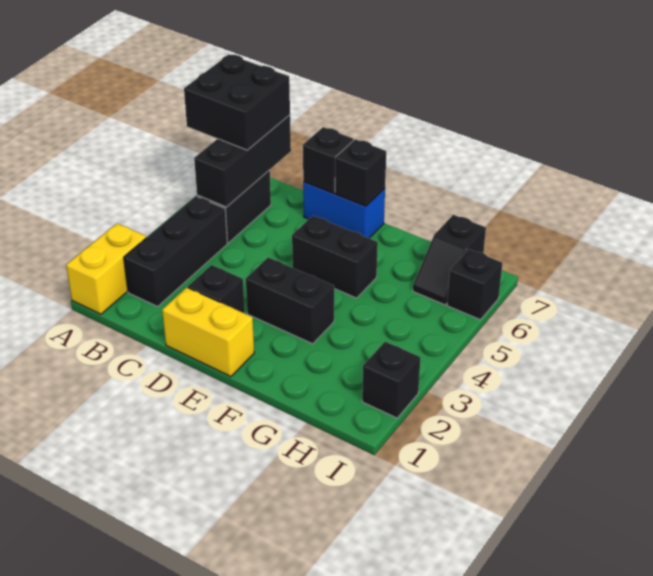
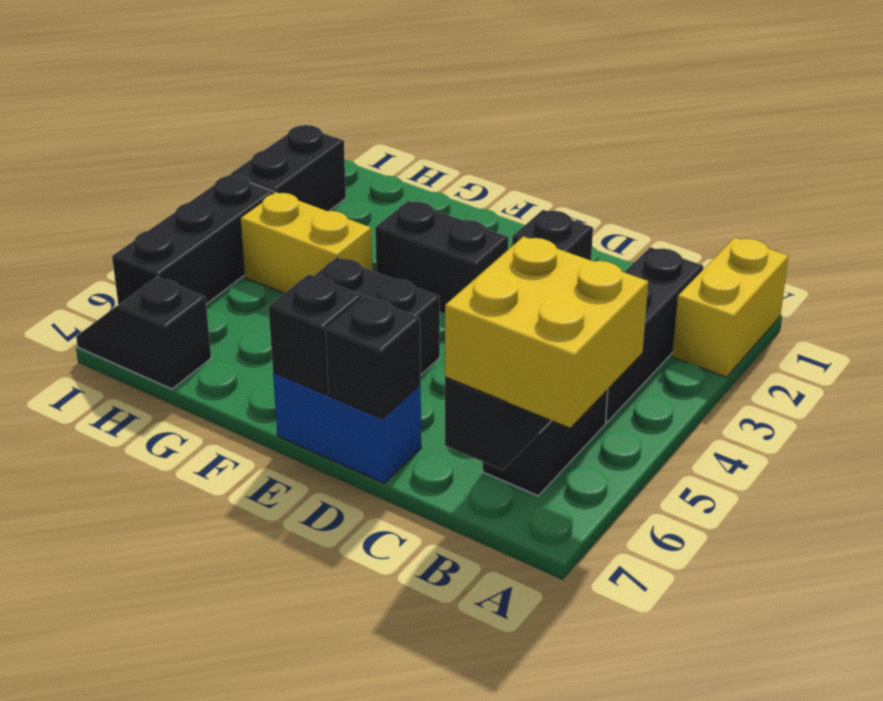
black brick A6:B7 level 3 -> yellow brick A6:B7 level 3
yellow brick D1:E1 level 1 -> yellow brick G4:H4 level 1
black slope H6:H7 level 1 top 7 -> black slope H7:I7 level 1 top H
black brick I2 level 1 -> black brick I2:I3 level 1
black brick I6 level 1 -> black brick I4:I6 level 1

